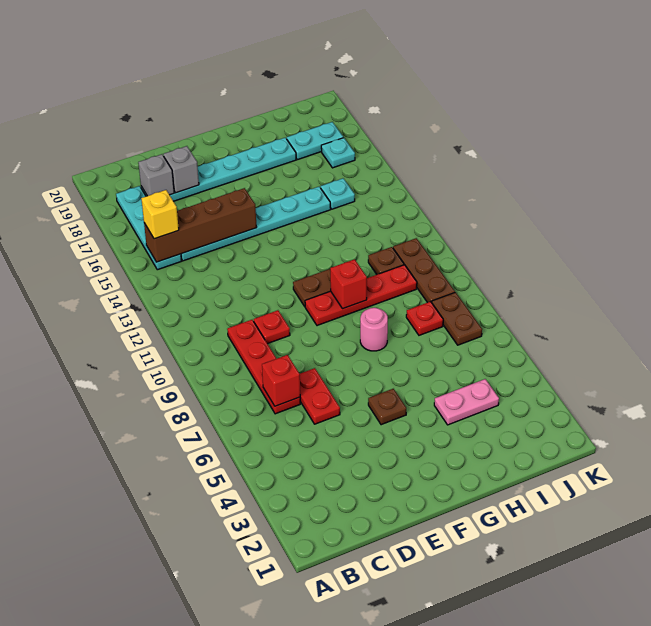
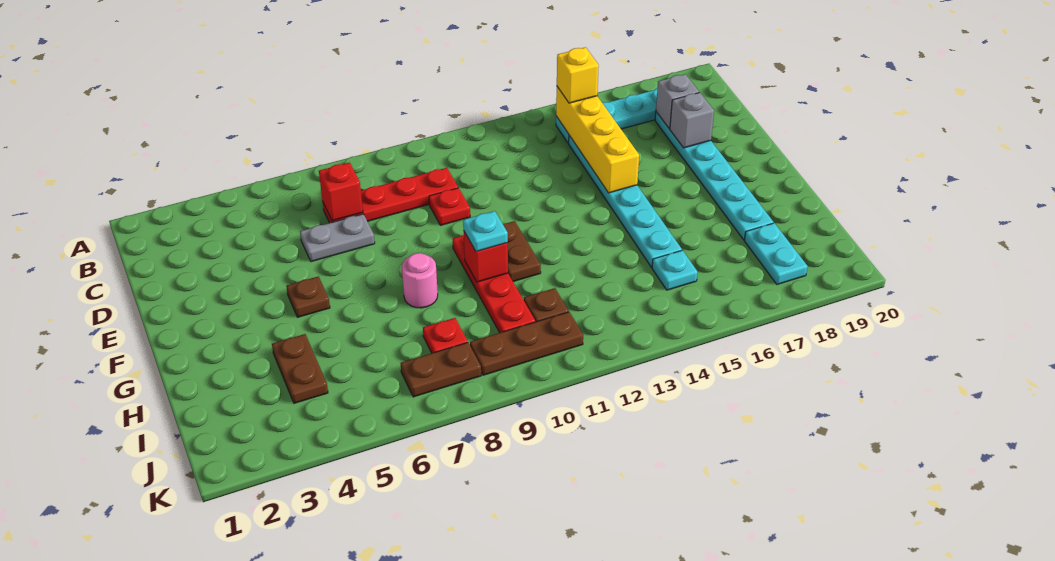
brown brick B15:E15 level 2 -> yellow brick B15:E15 level 2
red plate D6:D7 level 1 -> grey plate D6:D7 level 1
pink plate H4:I4 level 1 -> brown plate H4:I4 level 1
cyan plate J17 level 1 -> cyan plate G10 level 3

